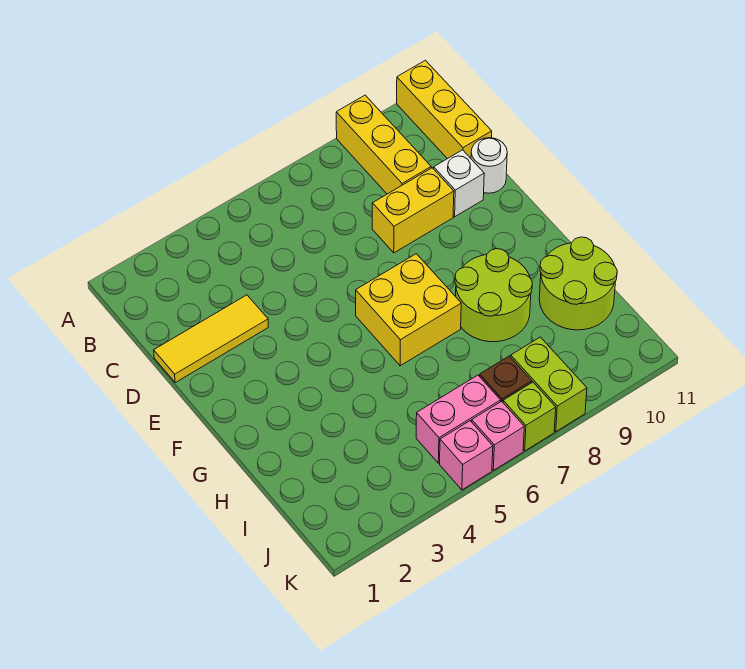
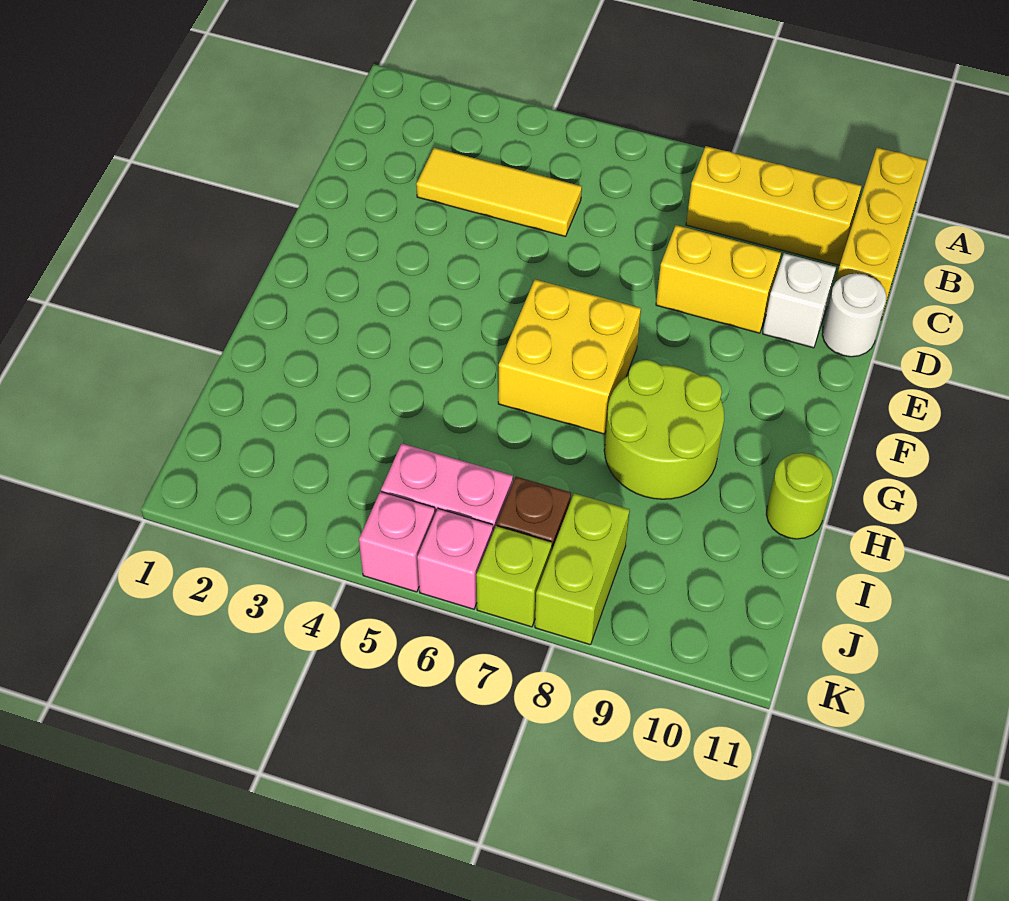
yellow brick A9:C9 level 1 -> yellow brick B8:B10 level 1
yellow tile D1:D3 level 1 -> yellow tile C3:C5 level 1
lime round brick H10:I11 level 1 -> lime round brick H11 level 1

